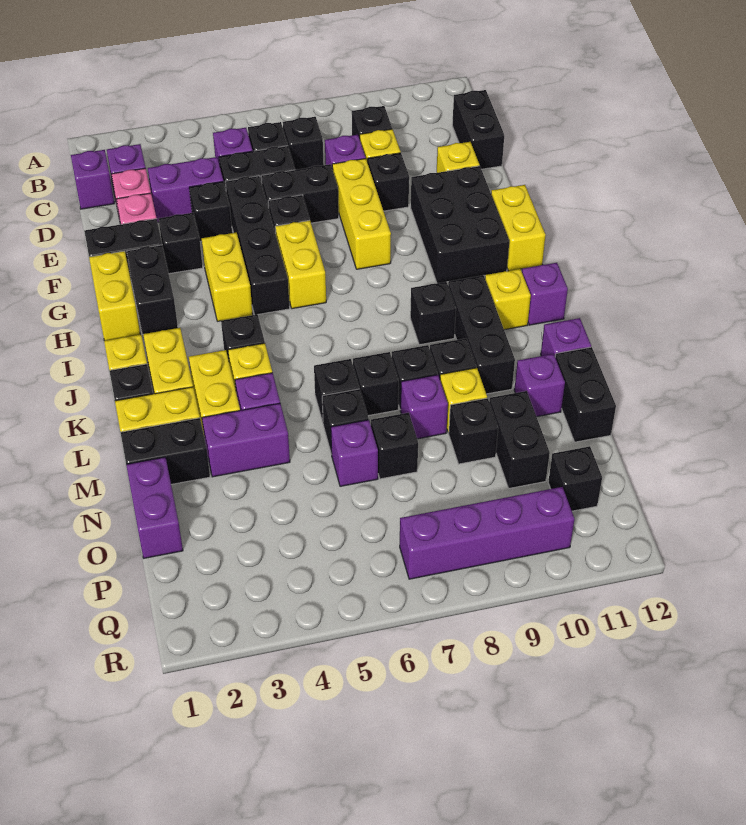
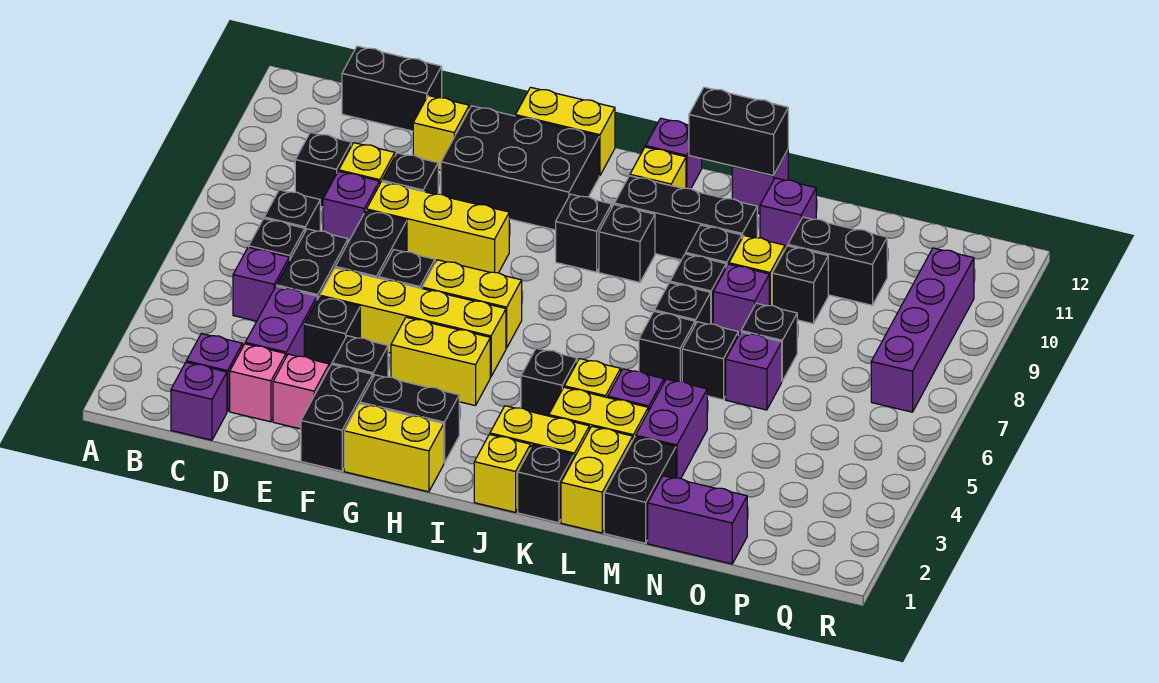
black brick E5:H5 level 1 -> yellow brick E5:H5 level 1
black brick M12:N12 level 1 -> black brick K12:L12 level 2
black brick P11 level 1 -> black brick I9 level 1

